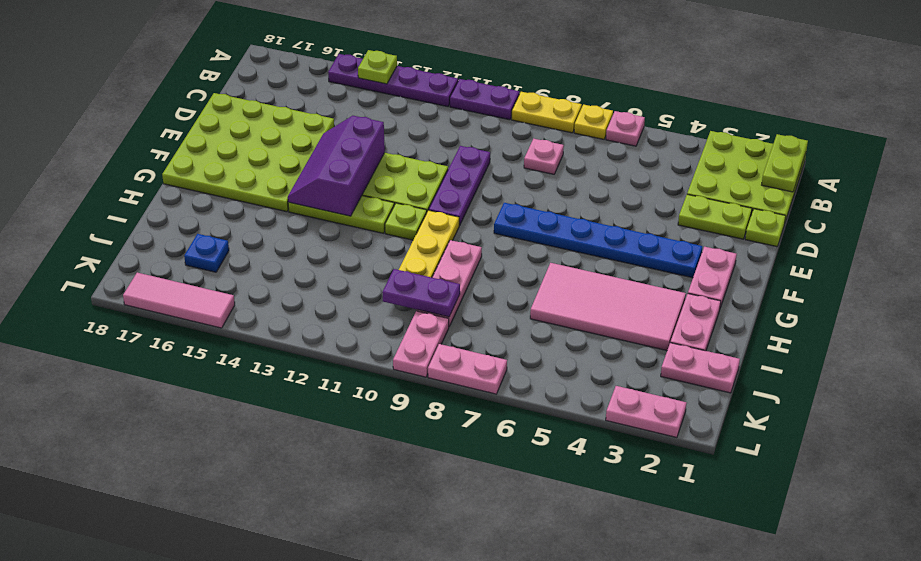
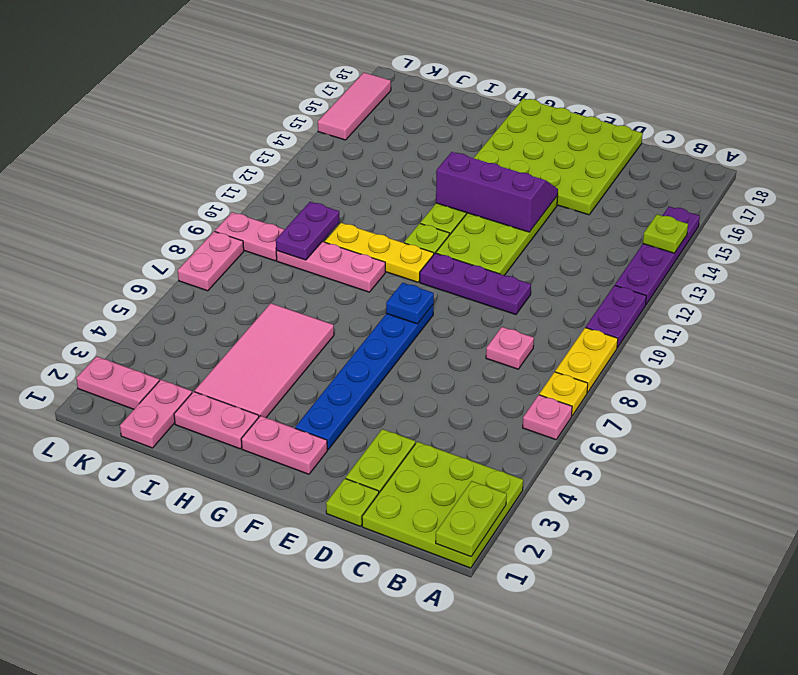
lime plate A1:B1 level 2 -> lime plate A1:A2 level 2
blue plate J16 level 1 -> blue plate F8 level 2
pink plate L2:L3 level 1 -> pink plate K2:L2 level 1

